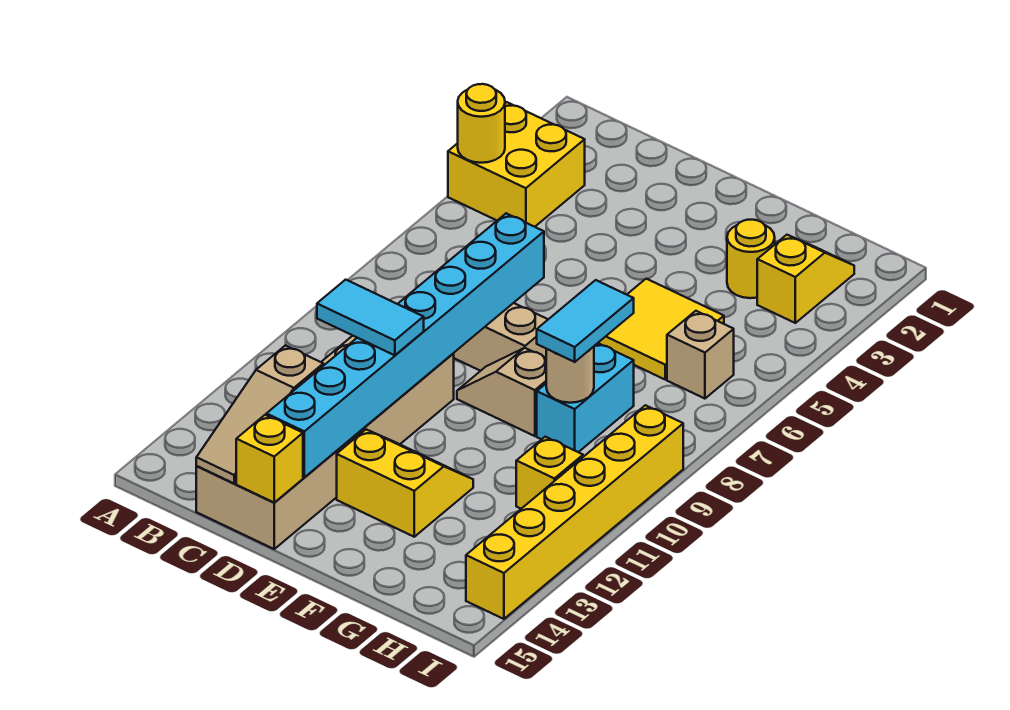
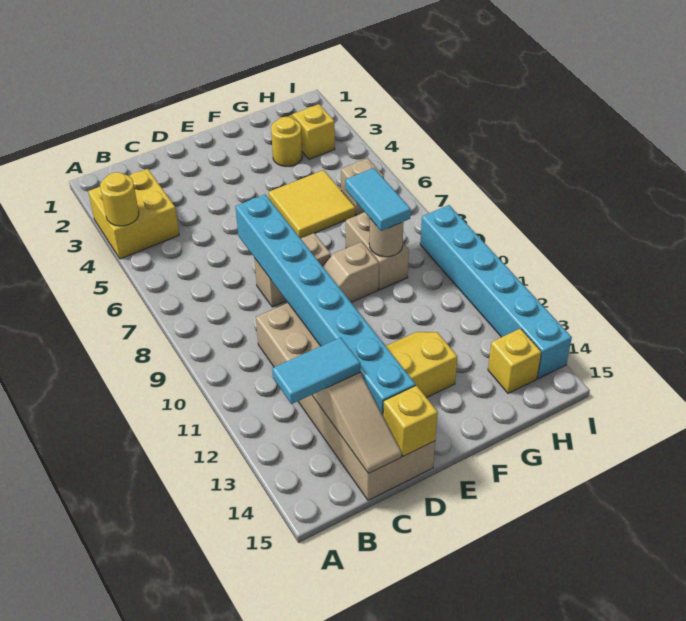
cyan tile C11:D11 level 3 -> cyan tile B13:C13 level 3
cyan brick G8:G9 level 1 -> tan brick G8:G9 level 1
yellow brick H11 level 1 -> yellow brick H14 level 1
yellow brick I9:I14 level 1 -> cyan brick I9:I14 level 1

